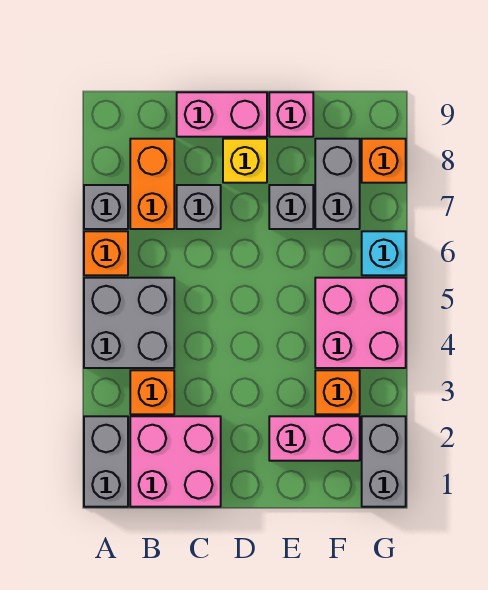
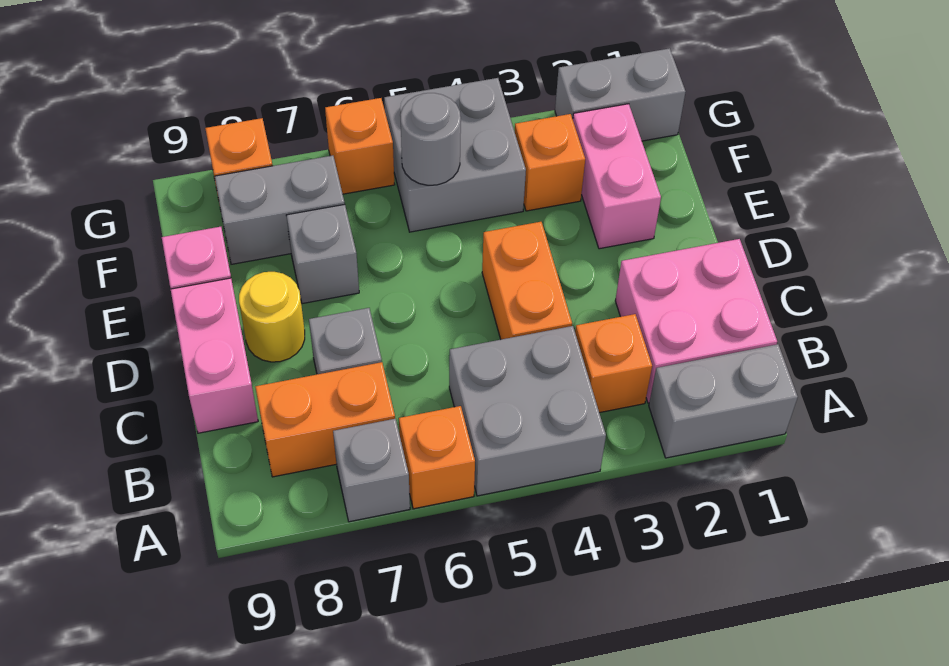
none -> orange brick C4:D4 level 1
yellow brick D8 level 1 -> yellow round brick D8 level 1
pink brick F4:G5 level 1 -> grey brick F4:G5 level 1
none -> grey round brick F5 level 2
cyan brick G6 level 1 -> orange brick G6 level 1

